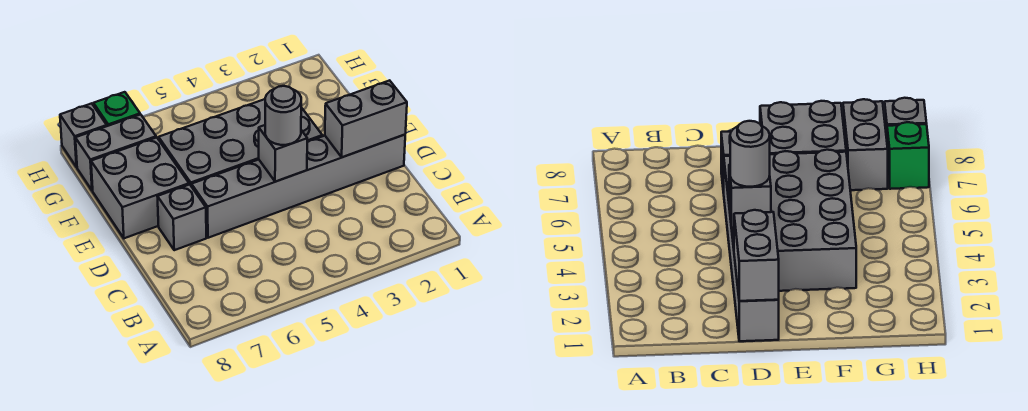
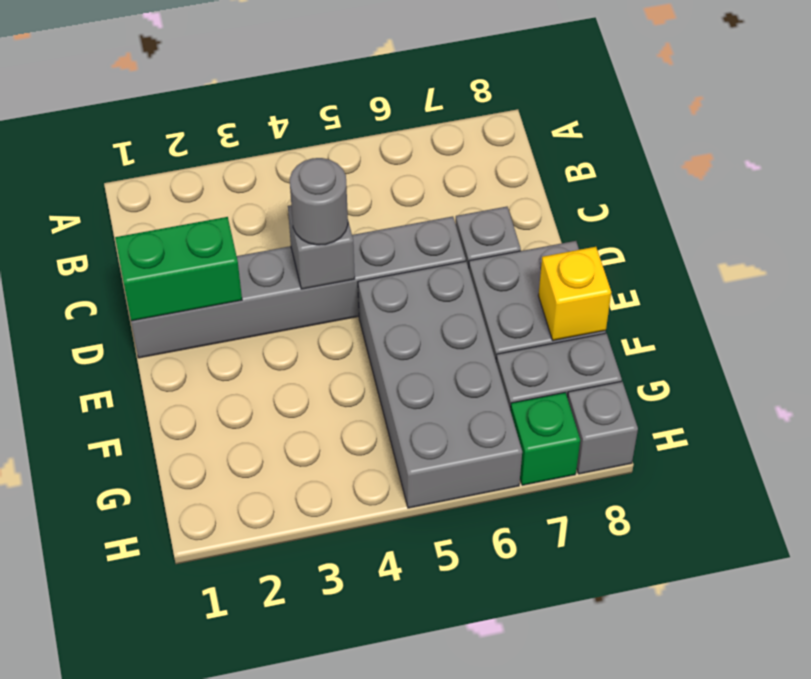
grey brick D1:D2 level 2 -> green brick D1:D2 level 2
grey brick E3:F6 level 1 -> grey brick E5:H6 level 1
none -> yellow brick F8 level 2

